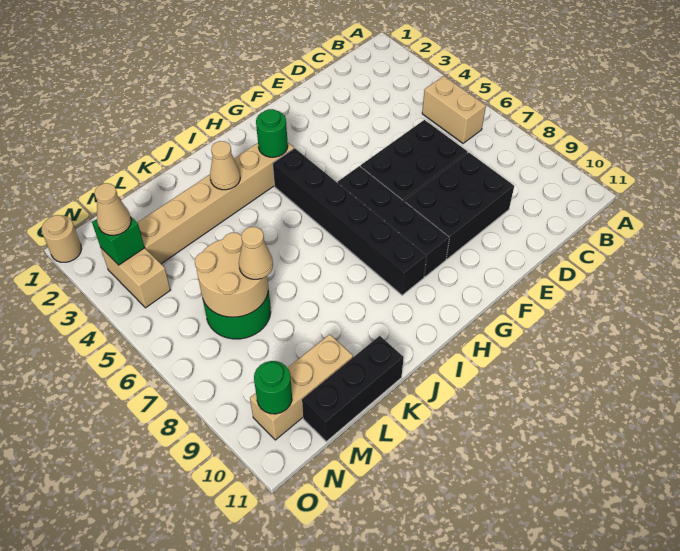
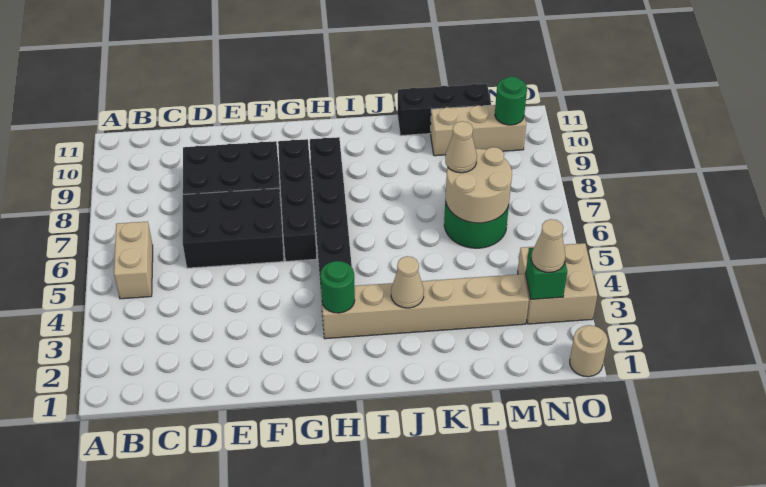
tan brick N3:N4 level 1 -> tan brick N3:O4 level 1

